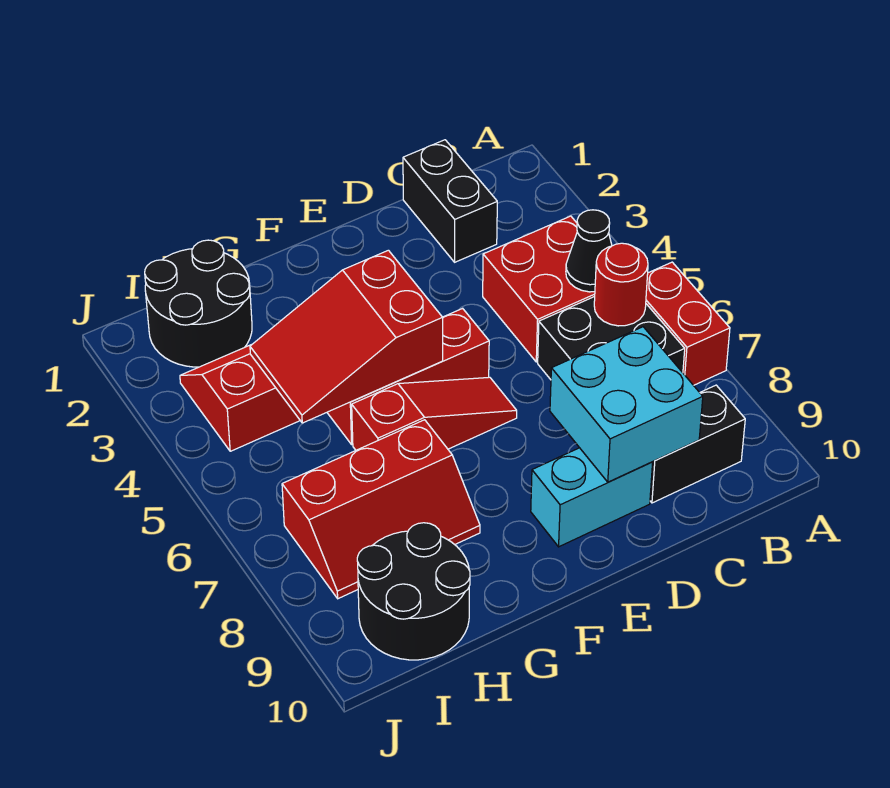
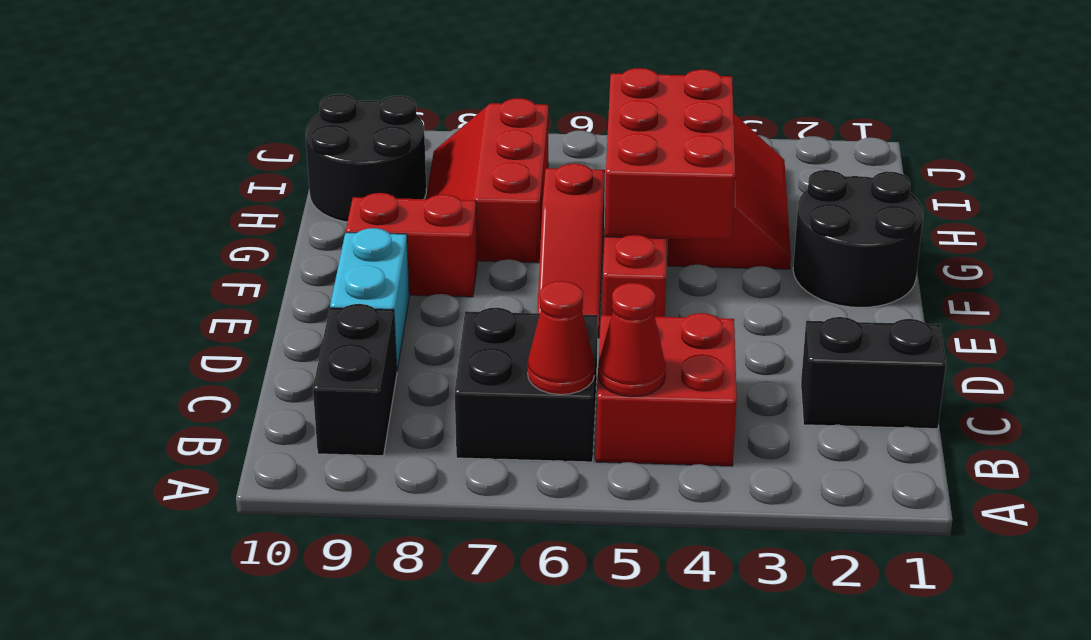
red brick A6:A7 level 1 -> red brick F8:F9 level 1
black cone B5 level 2 -> red cone B5 level 2
red round brick B6 level 2 -> red cone B6 level 2
cyan brick C8:D9 level 2 -> none
red slope F4:H5 level 2 top F -> red brick F4:H5 level 2
black round brick H1:I2 level 1 -> black round brick F1:G2 level 1

